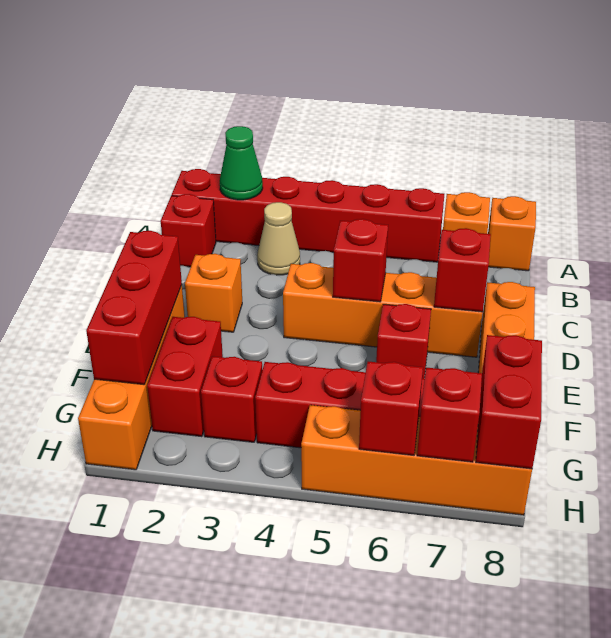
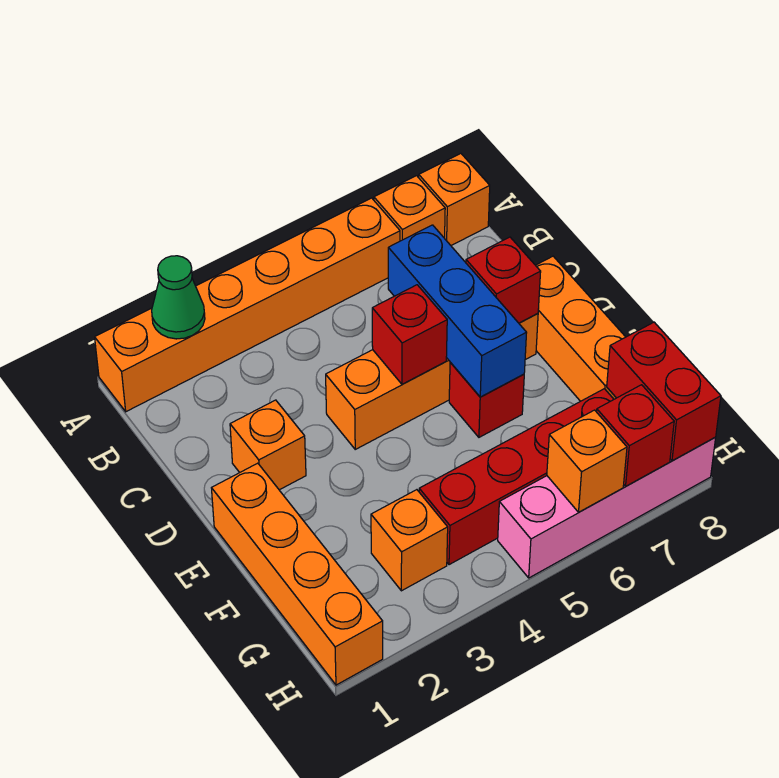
red brick A1:A6 level 1 -> orange brick A1:A6 level 1
red brick B1 level 1 -> none
tan cone B3 level 1 -> none
none -> blue brick C6:E6 level 2
red brick E1:G1 level 2 -> none
red brick F2:G2 level 1 -> none
red brick G3 level 1 -> orange brick G3 level 1
orange brick H5:H8 level 1 -> pink brick H5:H8 level 1
red brick H6 level 2 -> orange brick H6 level 2

